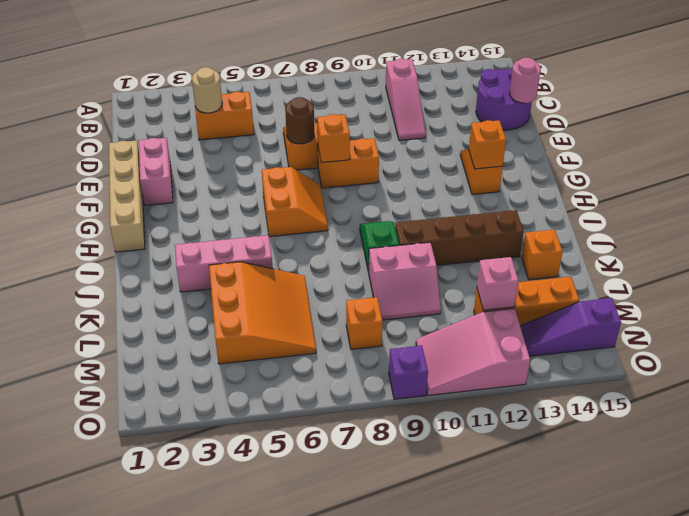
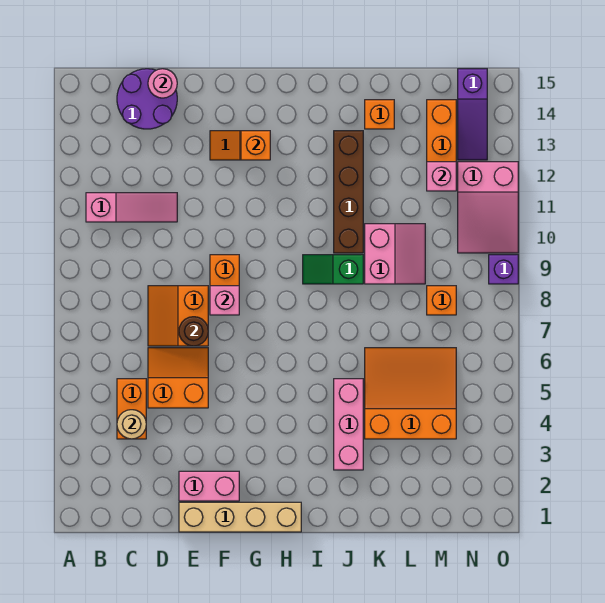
orange brick F8 level 2 -> pink brick F8 level 2
orange slope G6:H7 level 1 top 6 -> orange slope D5:E6 level 1 top 5

